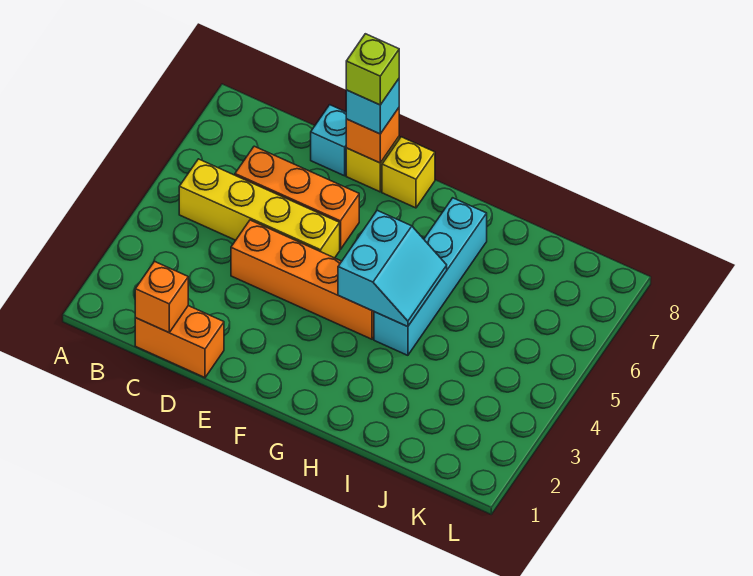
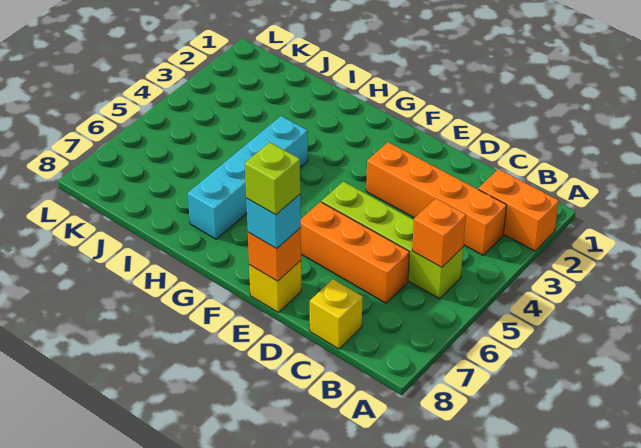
yellow brick B5:E5 level 1 -> lime brick B5:E5 level 1
orange brick C1:D1 level 1 -> orange brick A2:B2 level 1
orange brick C1 level 2 -> orange brick B5 level 2
orange brick D4:G4 level 1 -> orange brick B3:E3 level 1
cyan brick D8 level 1 -> none
yellow brick F8 level 1 -> yellow brick C8 level 1
cyan slope G4:H5 level 2 top G -> none

